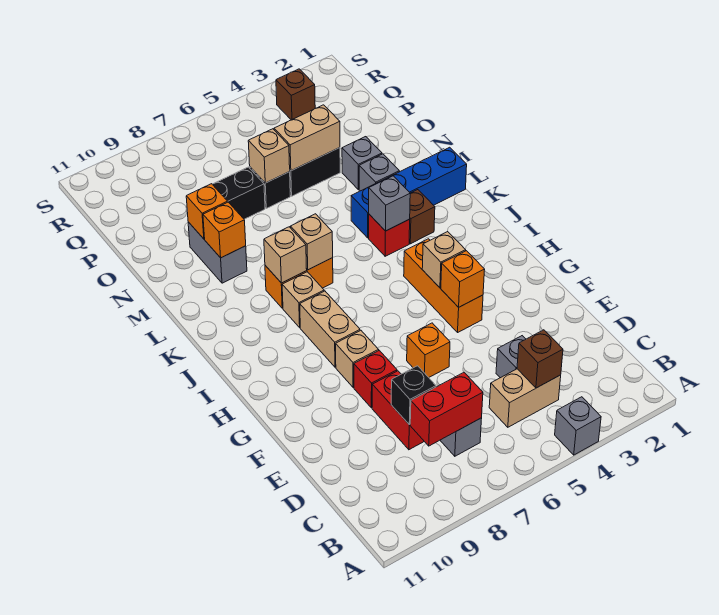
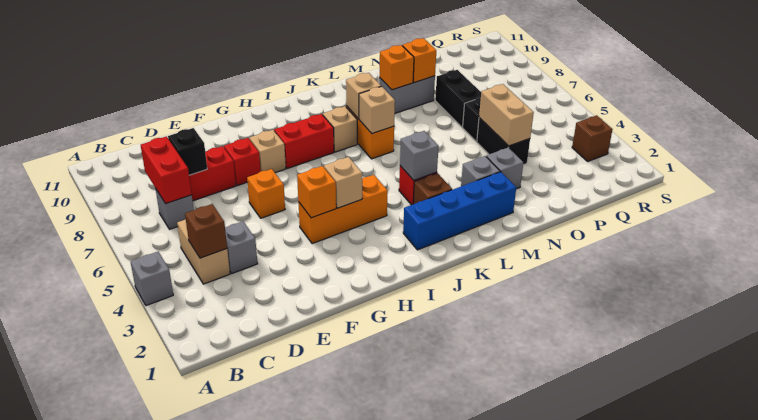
tan brick H8:I8 level 1 -> red brick H8:I8 level 1
blue brick L1:L4 level 1 -> blue brick J2:M2 level 1
tan brick O6 level 2 -> none

